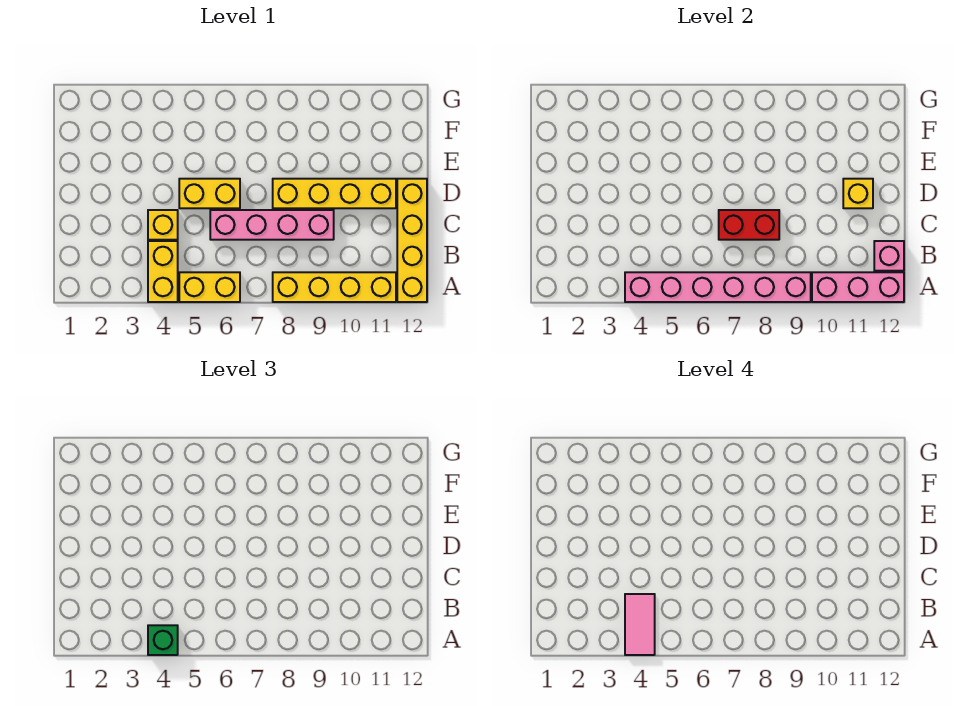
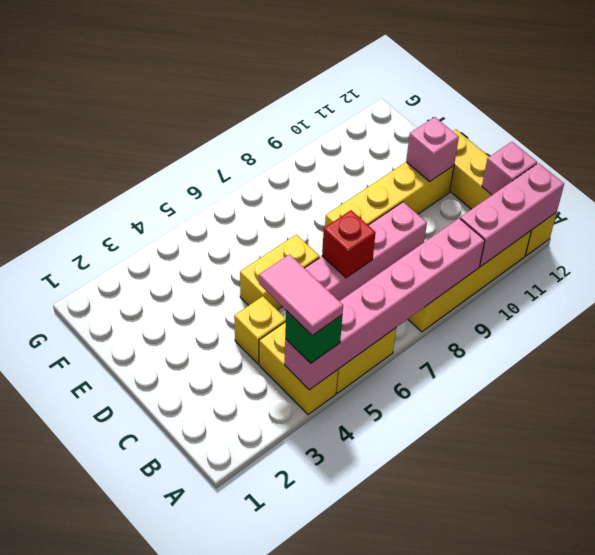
red brick C7:C8 level 2 -> red brick C7 level 2
yellow brick D11 level 2 -> pink brick D11 level 2

